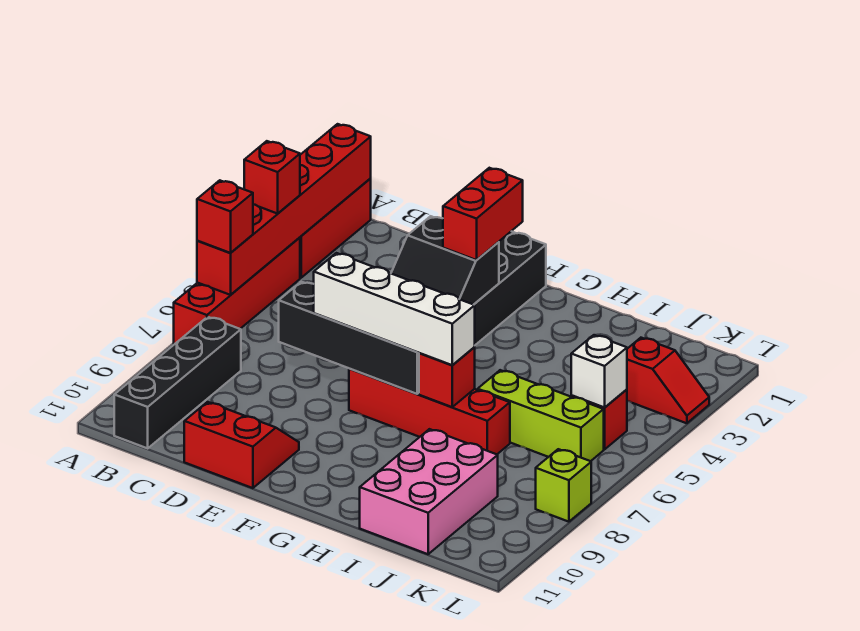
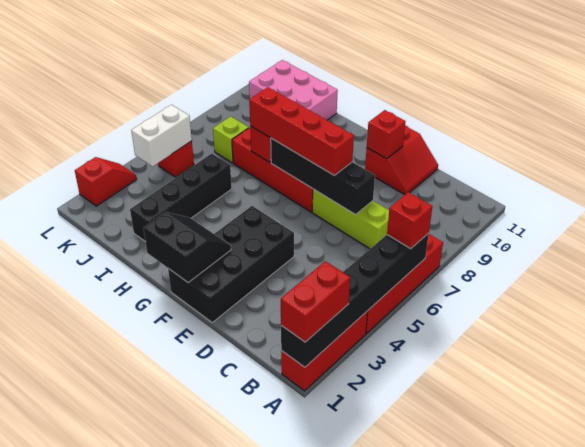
red brick A1:A6 level 2 -> black brick A1:A6 level 2
red brick A4 level 3 -> red brick E10 level 2
black brick B8:B11 level 1 -> black brick I2:I5 level 1
red slope D10:E11 level 1 top 11 -> red slope D10:E11 level 1 top E
black slope E3:F4 level 2 top 3 -> black slope F1:G2 level 2 top 1
white brick E7:H7 level 3 -> red brick E7:H7 level 3
red brick F2:F3 level 3 -> red brick A1:A2 level 3
lime brick I6:K6 level 1 -> lime brick C7:E7 level 1
pink brick I9:J11 level 1 -> pink brick I10:K11 level 1
red slope K3:L3 level 1 top K -> red slope L2:L3 level 1 top 2
white brick K5 level 2 -> white brick K4:K5 level 2
lime brick L8 level 1 -> lime brick J7 level 1

